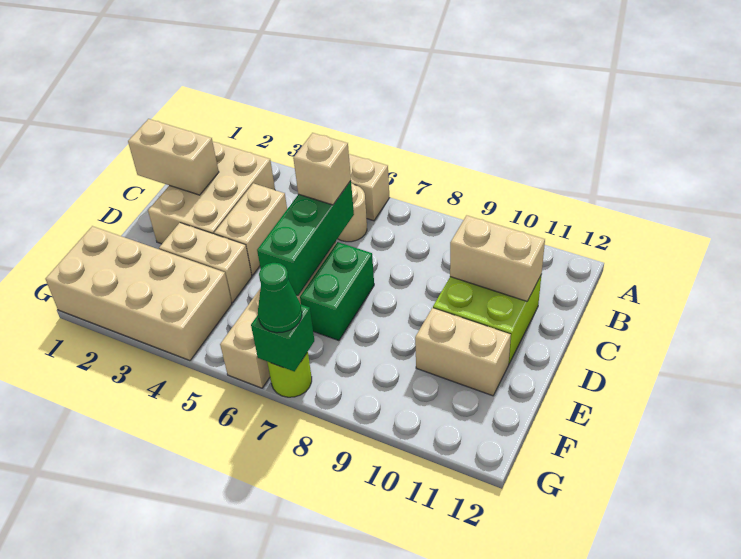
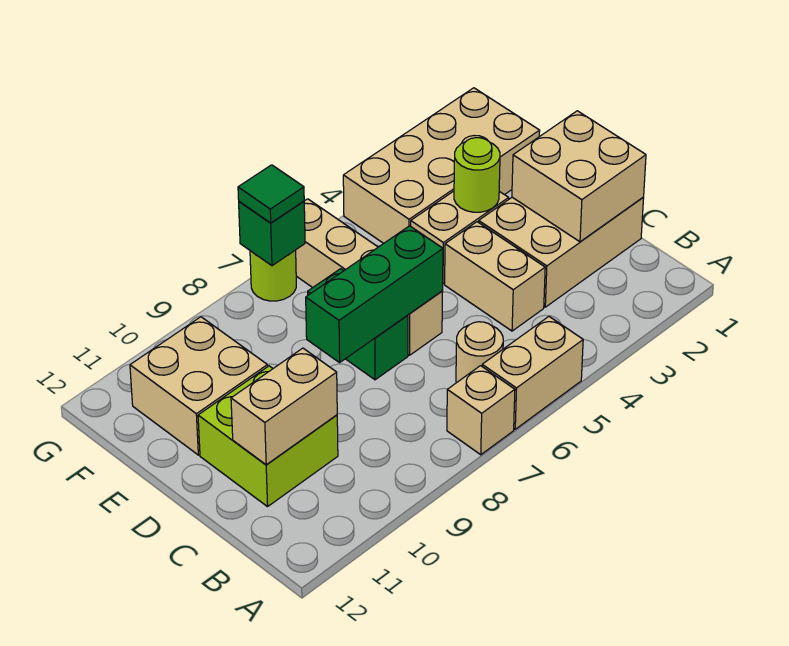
tan brick B2:D3 level 1 -> tan brick C1:D3 level 1
tan brick C1:C2 level 2 -> tan brick C1:D2 level 2
green brick C6:E6 level 2 -> green brick D6:D8 level 2
tan brick C6 level 3 -> tan brick A7 level 1
none -> lime round brick E3 level 2
tan brick E10:E11 level 1 -> tan brick E10:F11 level 1
green cone G7 level 3 -> green tile G7 level 3

